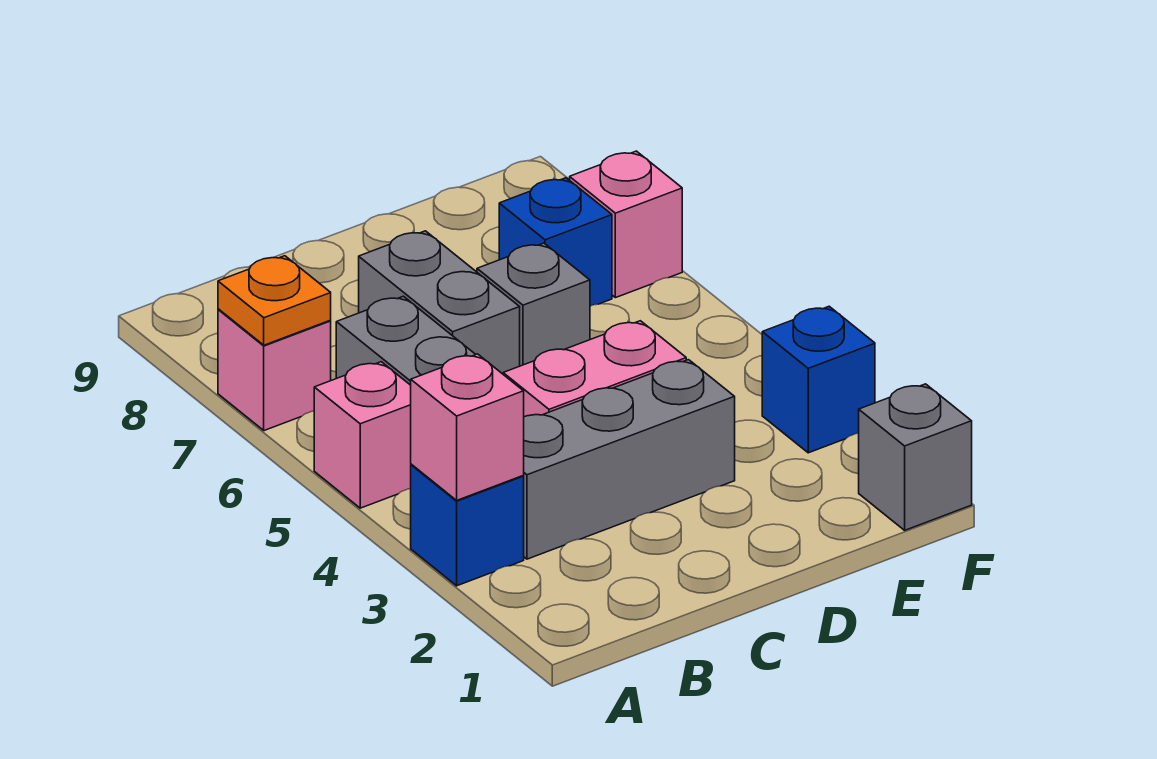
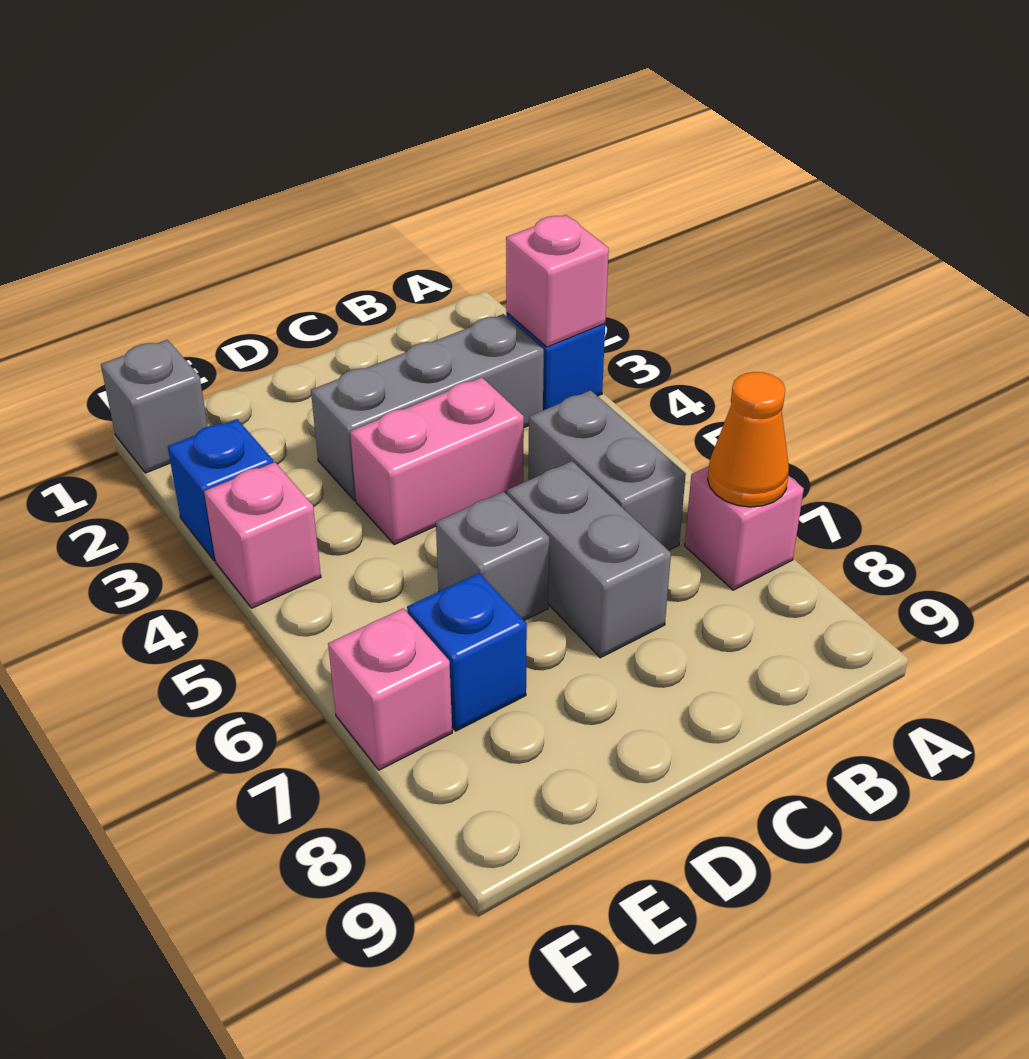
pink brick A5 level 1 -> pink brick F4 level 1
orange plate A7 level 2 -> orange cone A7 level 2

